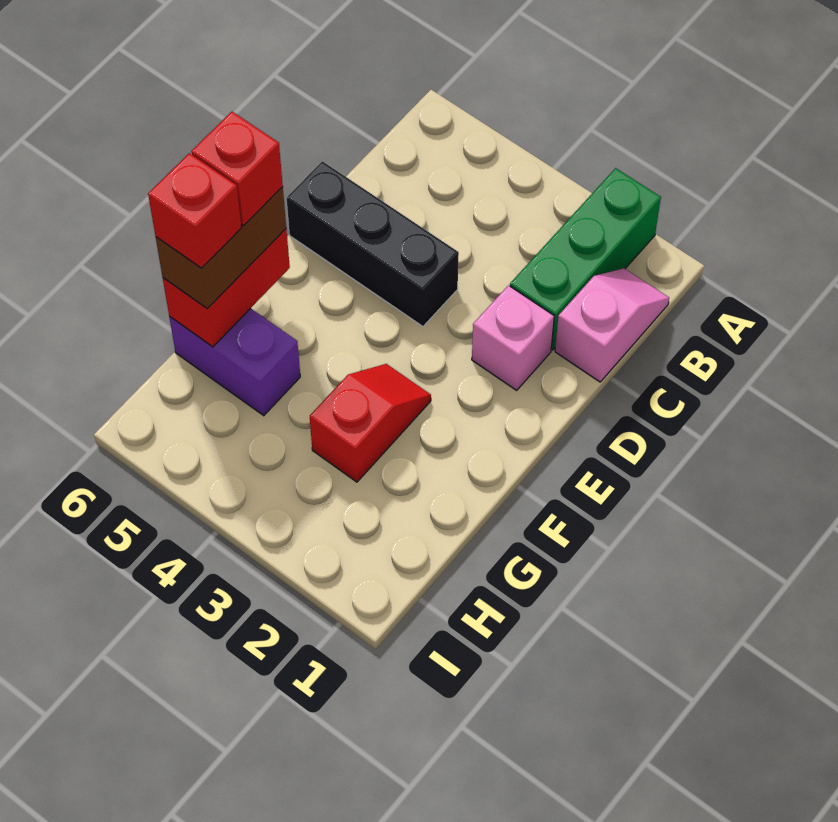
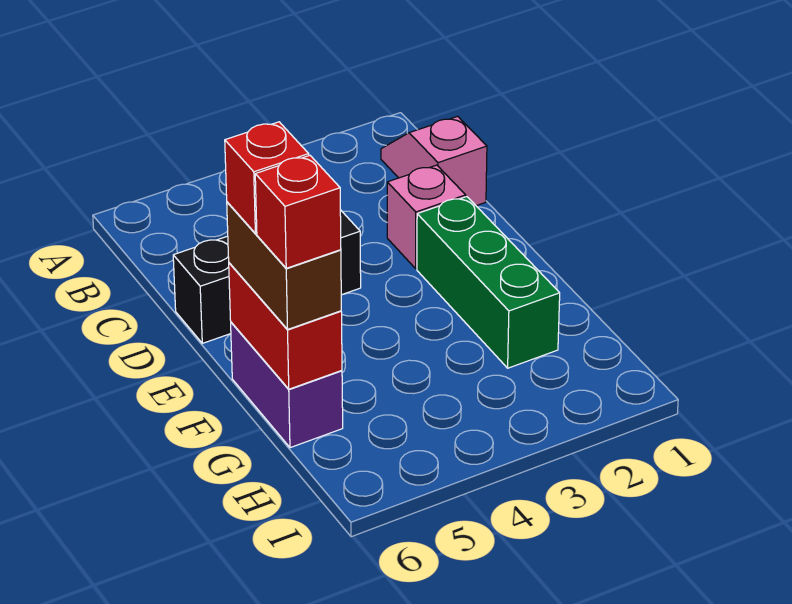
green brick A2:C2 level 1 -> green brick E2:G2 level 1
red slope F3:G3 level 1 top G -> none
purple brick G5:G6 level 1 -> purple brick F6:G6 level 1

